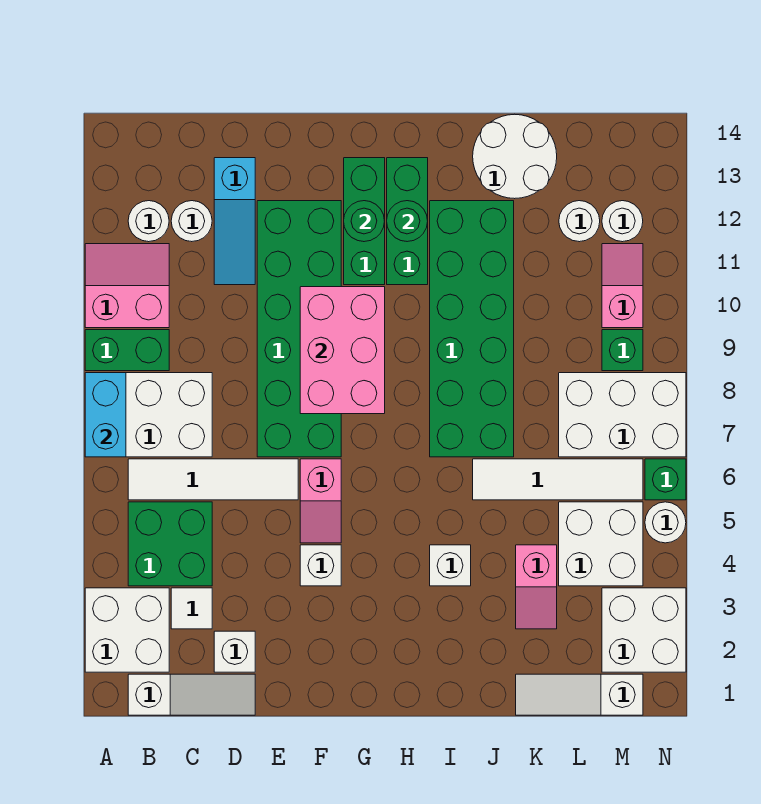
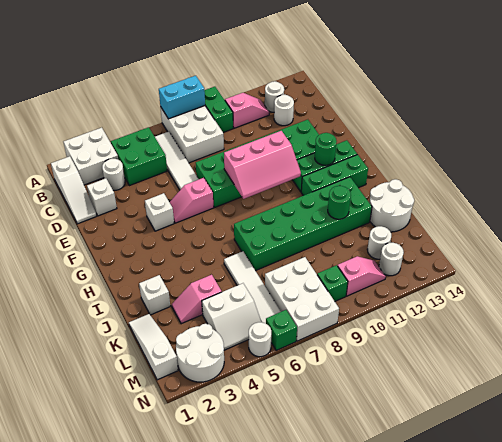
pink slope A10:B11 level 1 top 10 -> pink slope B10:B11 level 1 top 10
white tile C3 level 1 -> white round brick C3 level 1
cyan slope D11:D13 level 1 top 13 -> none
pink brick F8:G10 level 2 -> pink slope F8:G10 level 2 top F
green round brick H12 level 2 -> green round brick J11 level 2
white brick I4 level 1 -> white brick J2 level 1
white brick L4:M5 level 1 -> white slope L4:M5 level 1 top L
white brick M2:N3 level 1 -> white round brick M2:N3 level 1

